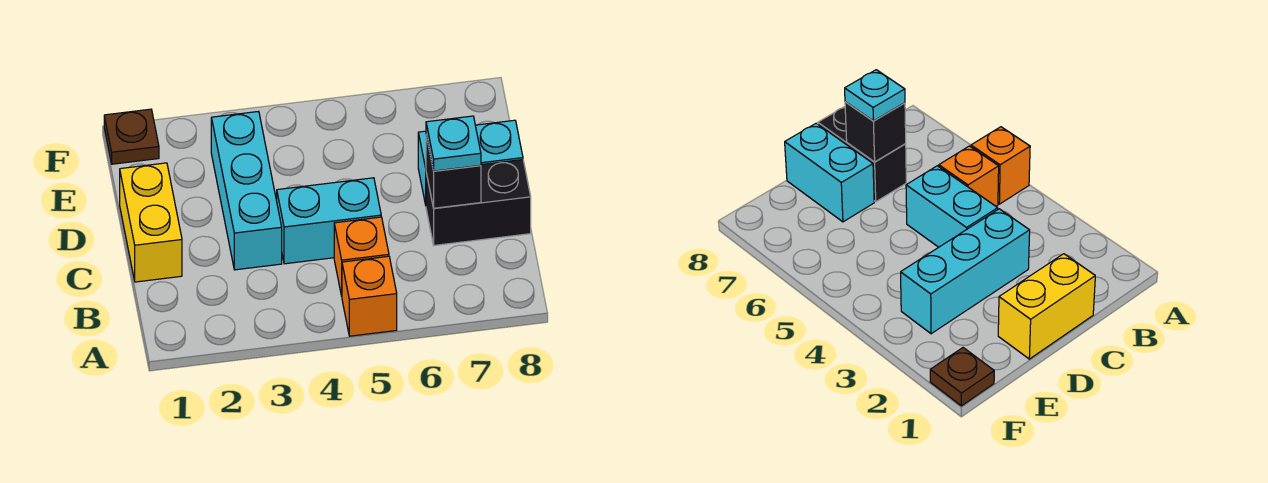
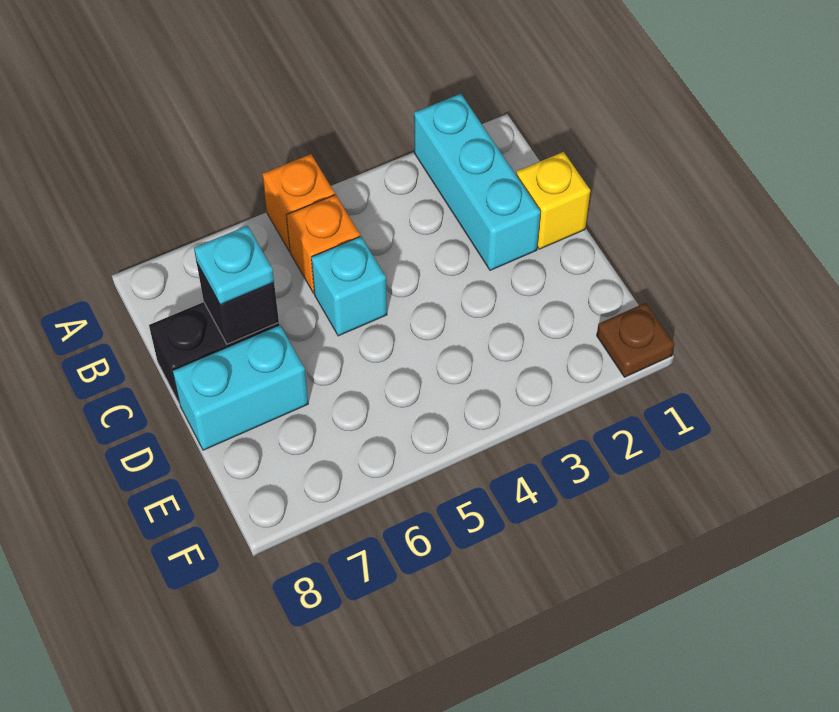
yellow brick C1:D1 level 1 -> yellow brick C1 level 1
cyan brick C3:E3 level 1 -> cyan brick A2:C2 level 1
cyan brick C4:C5 level 1 -> cyan brick C5 level 1

